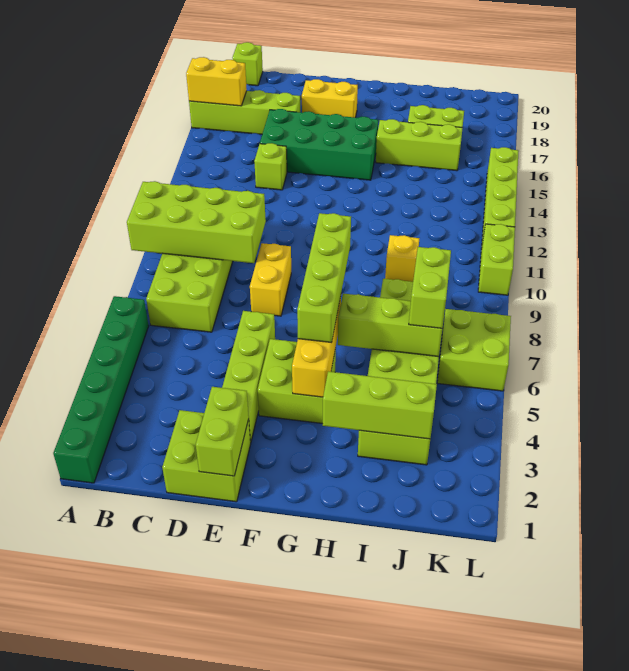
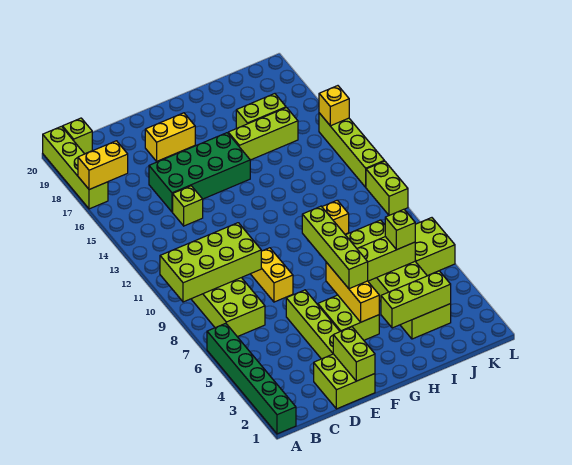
lime brick A17:D17 level 1 -> lime brick A17:A20 level 1
lime brick J6:J7 level 3 -> lime brick J6 level 3
none -> yellow brick L15 level 2

